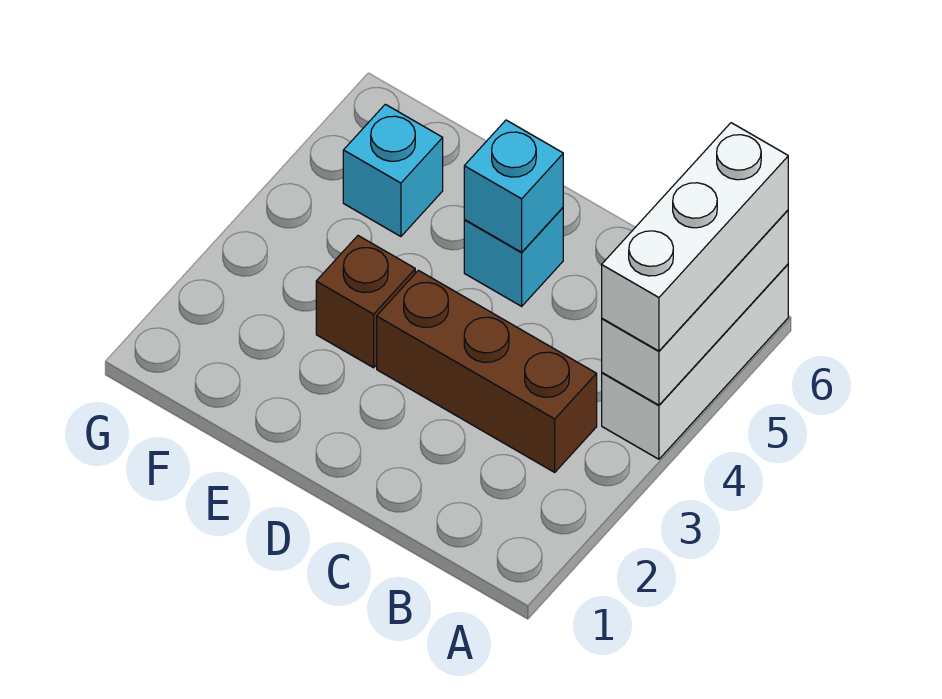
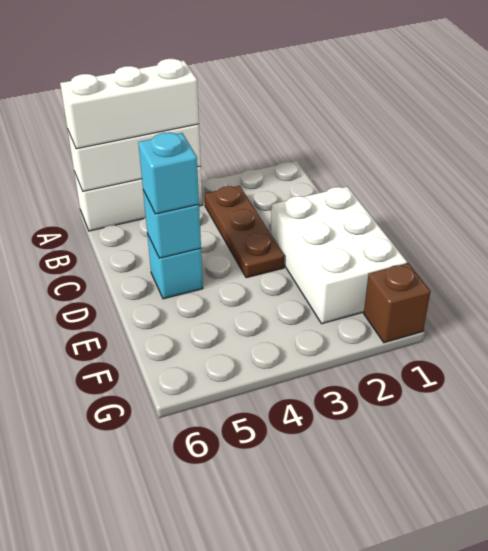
brown brick B3:D3 level 1 -> brown plate B3:D3 level 1
none -> white brick D1:F2 level 1
brown brick E3 level 1 -> brown brick G1 level 1
cyan brick F5 level 1 -> cyan brick D5 level 3

